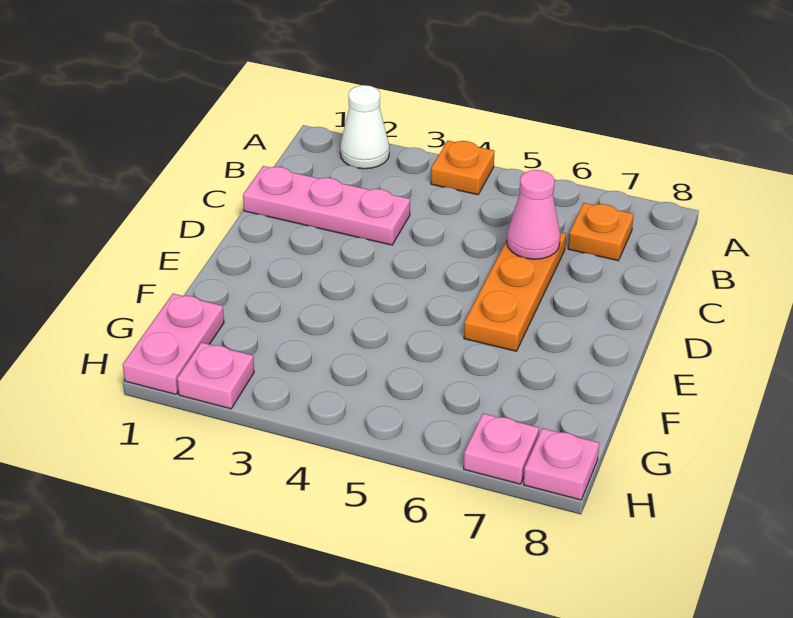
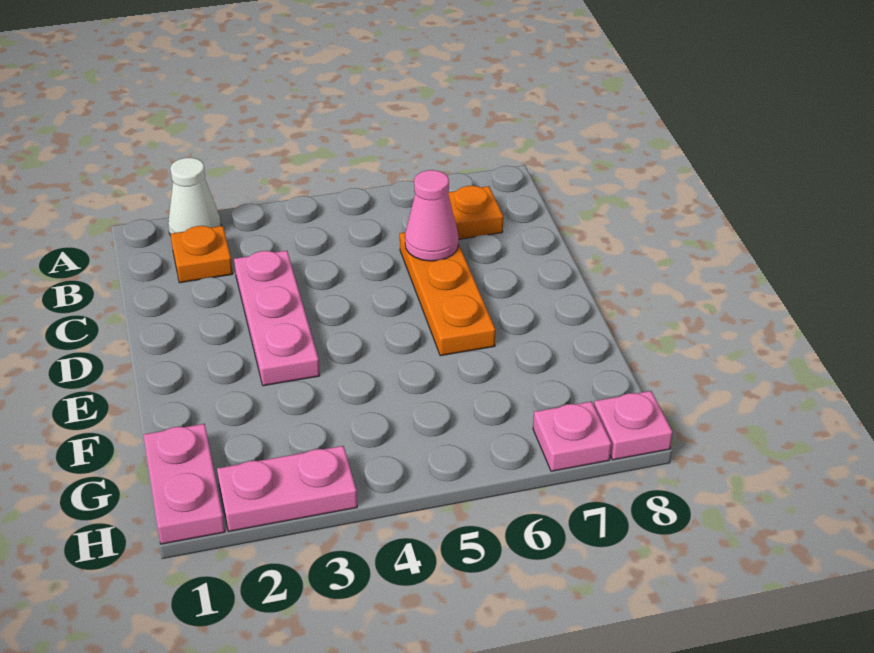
orange plate A4 level 1 -> orange plate B2 level 1
pink plate C1:C3 level 1 -> pink plate C3:E3 level 1
pink plate H2 level 1 -> pink plate H2:H3 level 1

